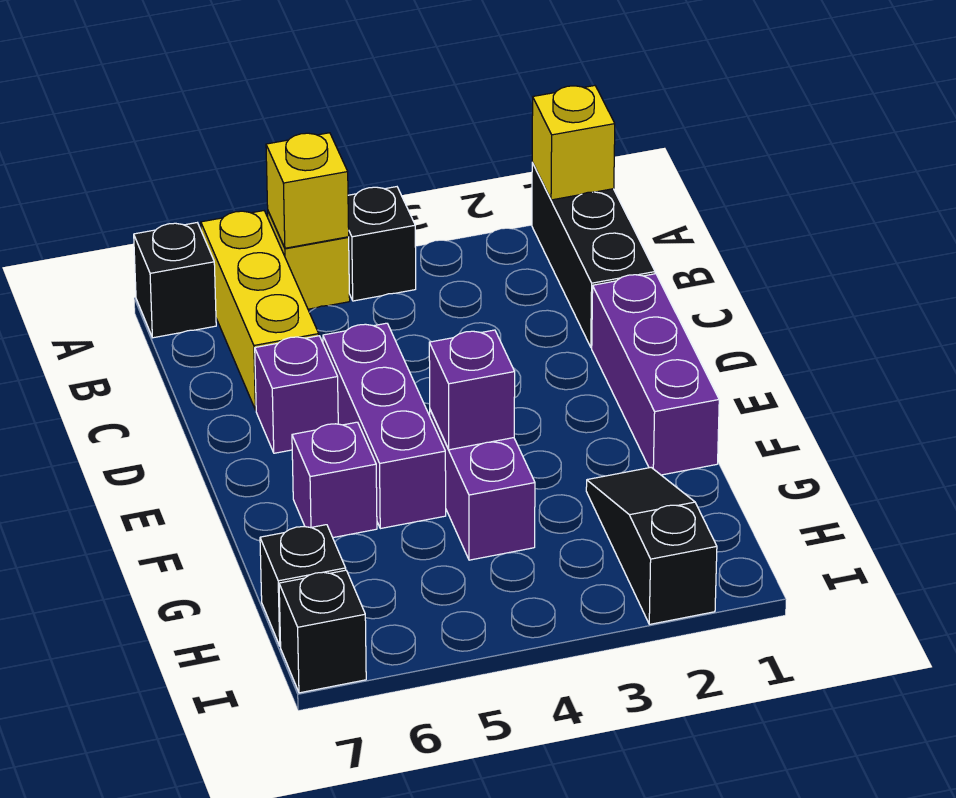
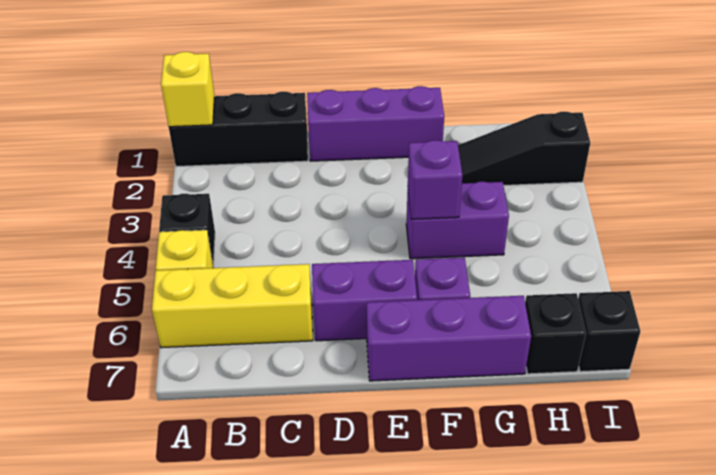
yellow brick A5 level 2 -> none
black brick A7 level 1 -> none
purple brick D5:F5 level 1 -> purple brick E7:G7 level 1
purple brick D6 level 1 -> purple brick D6:E6 level 1

